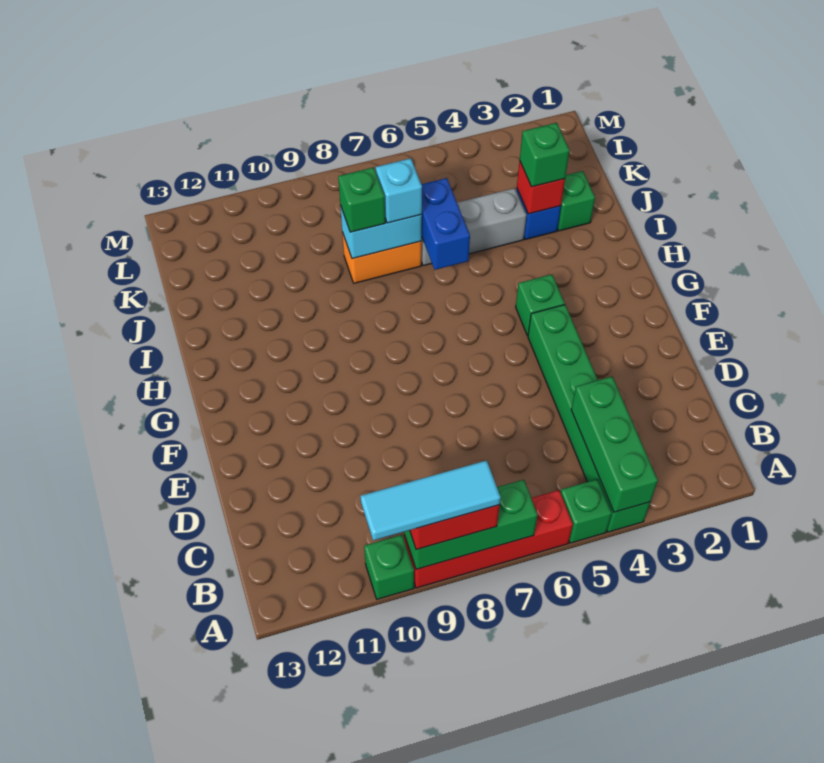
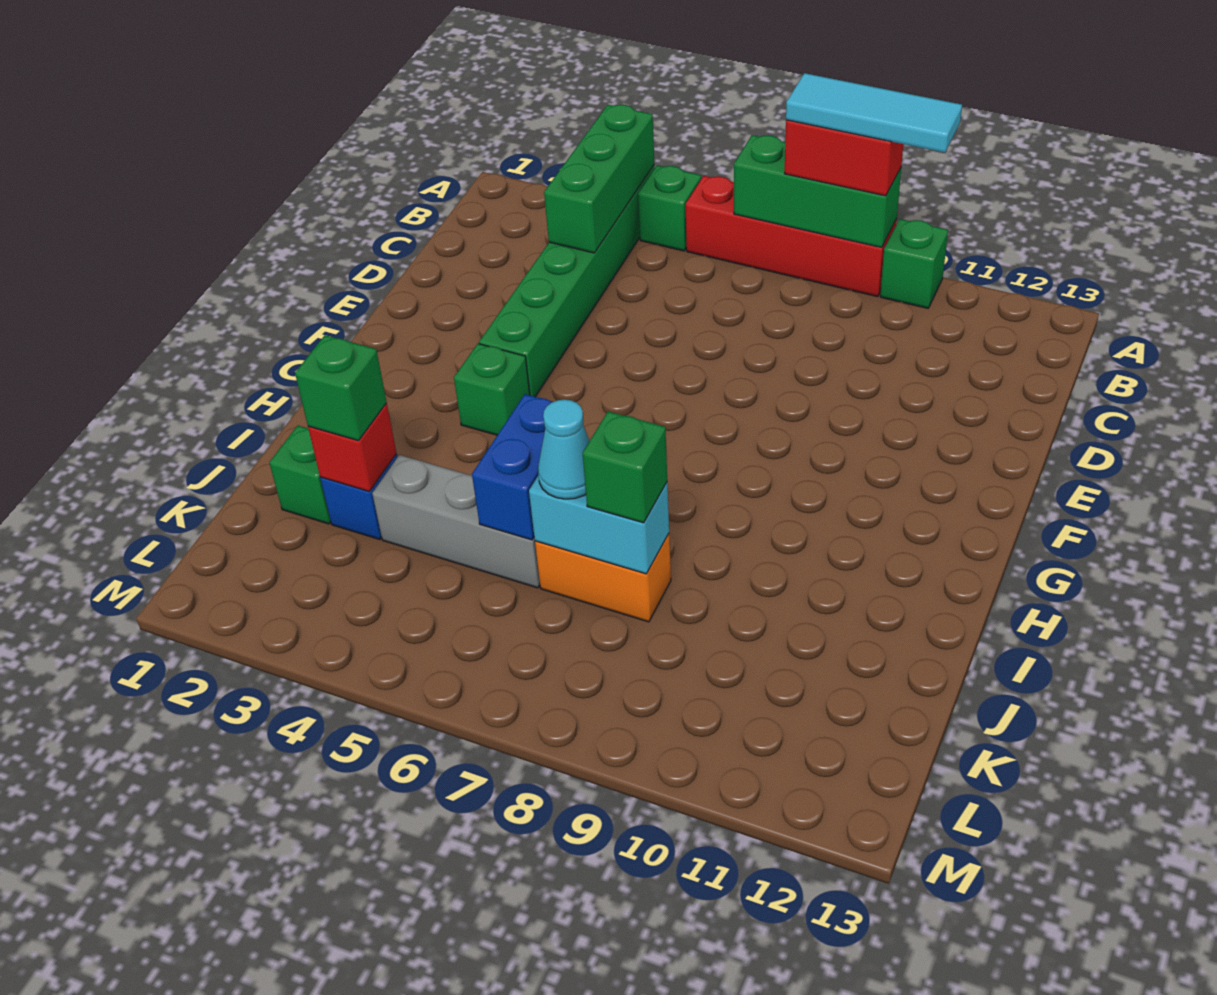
cyan brick J7 level 3 -> cyan cone J7 level 3

